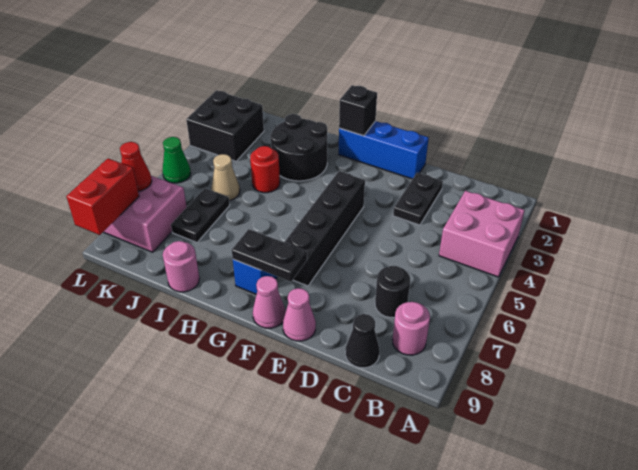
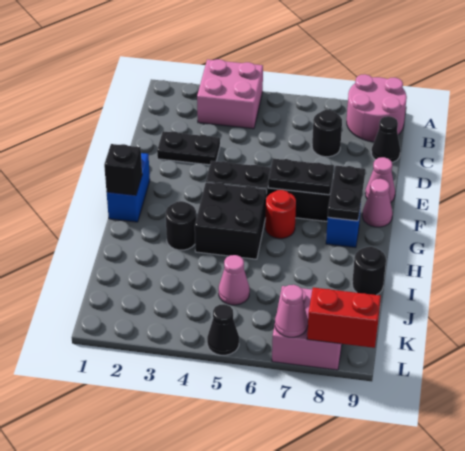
pink round brick B8 level 1 -> pink round brick A8:B9 level 1
blue brick E1:G1 level 1 -> blue brick F1:G1 level 1
black round brick H2:I3 level 1 -> black round brick H3 level 1
red round brick I4 level 1 -> red round brick G6 level 1
pink round brick I9 level 1 -> black round brick I9 level 1
tan cone J5 level 1 -> pink cone J5 level 1
black plate J6:J7 level 1 -> black plate F6:F7 level 2
black brick K2:L3 level 1 -> black brick G4:H5 level 1
green cone L5 level 1 -> black cone L5 level 1
red cone L7 level 2 -> pink cone L7 level 2

